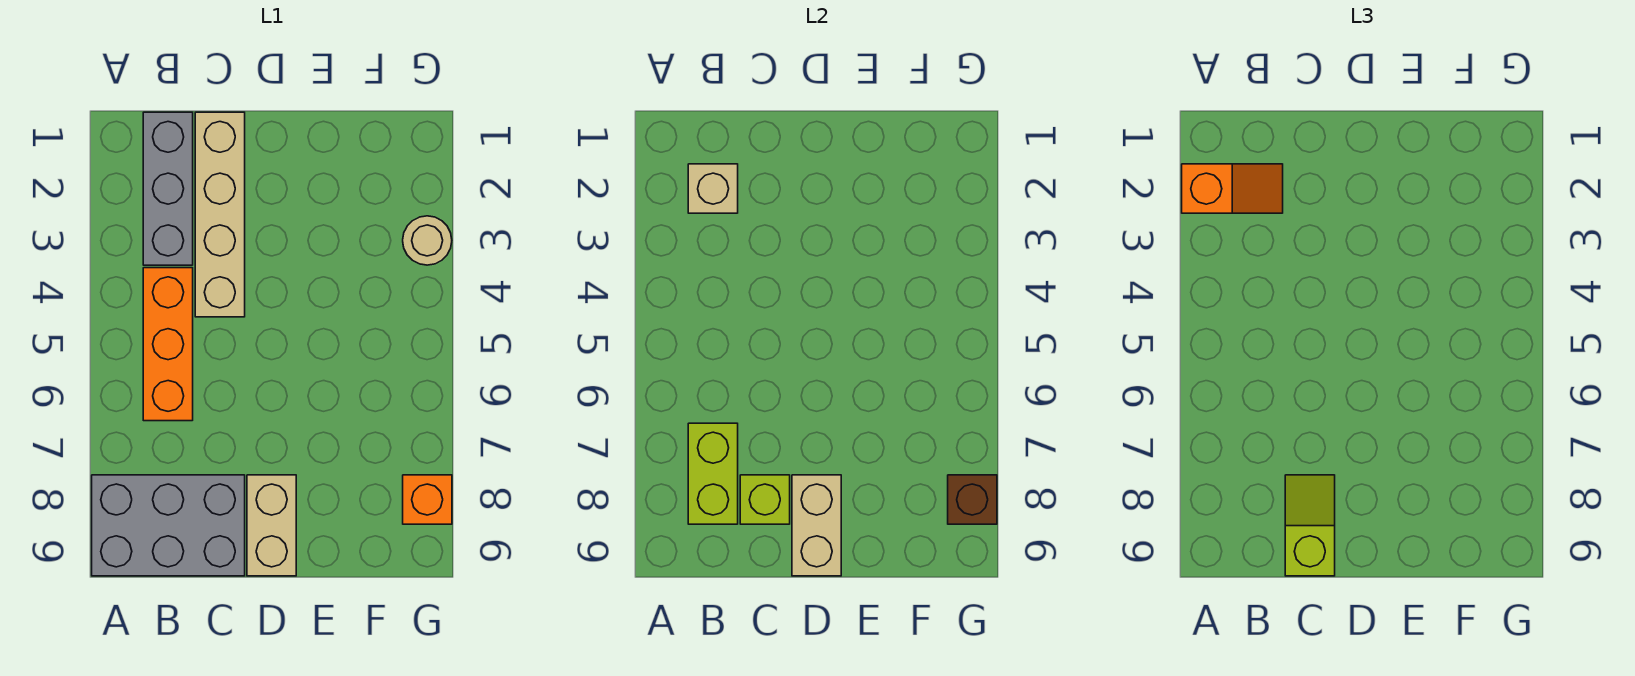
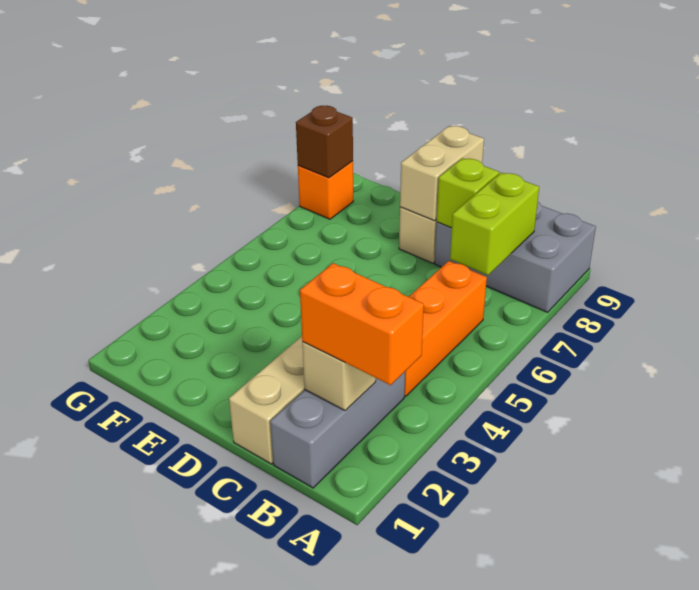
orange slope A2:B2 level 3 top A -> orange brick A2:B2 level 3
lime slope C8:C9 level 3 top 9 -> none
tan round brick G3 level 1 -> none

